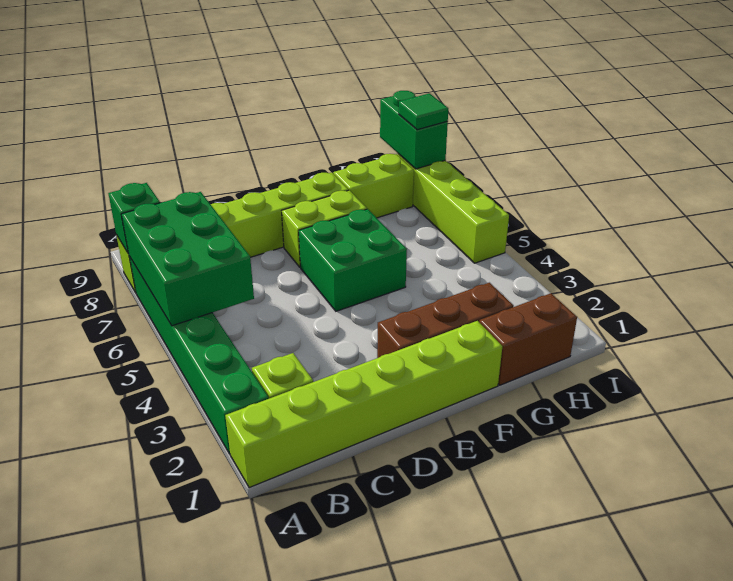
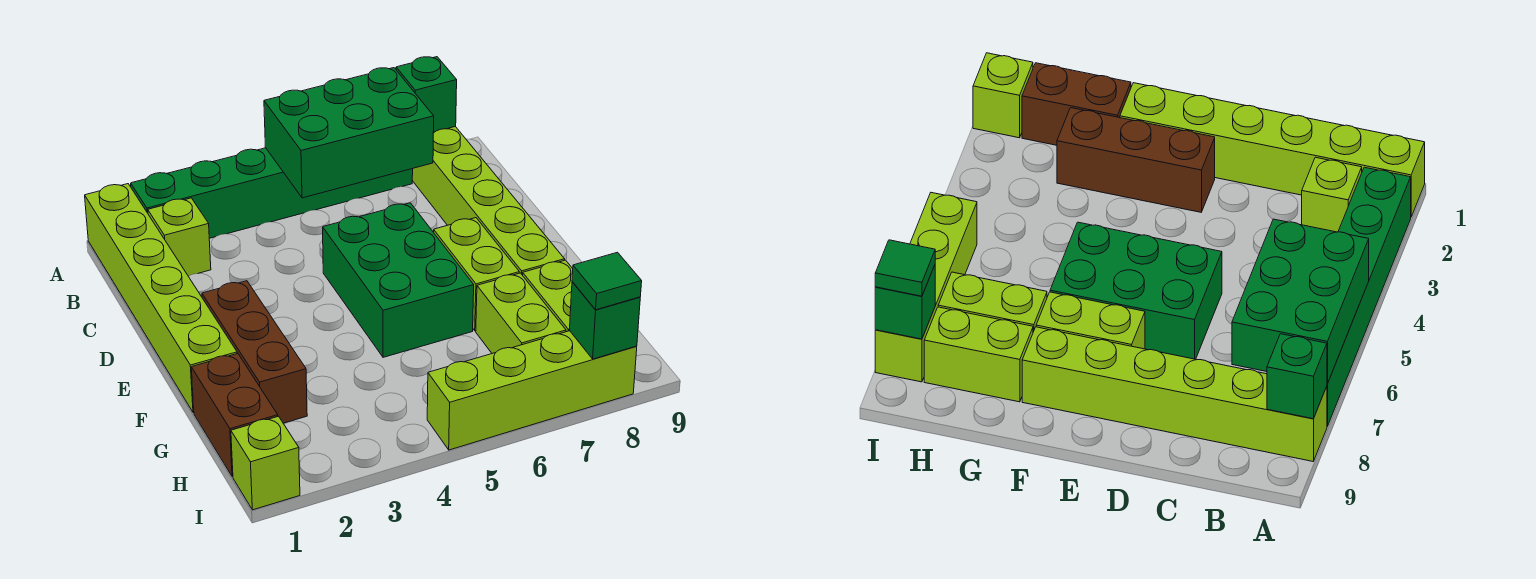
green brick E5:F6 level 1 -> green brick D5:F6 level 1
none -> lime brick G7:H7 level 1
none -> lime brick I1 level 1
green brick I8:I9 level 2 -> green brick I8 level 2

